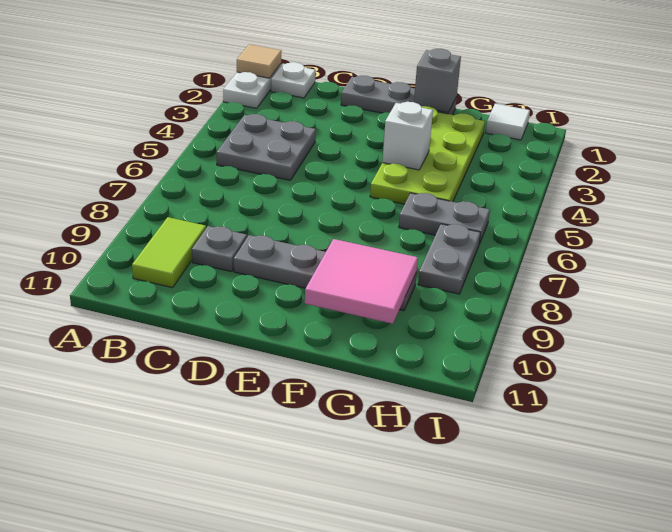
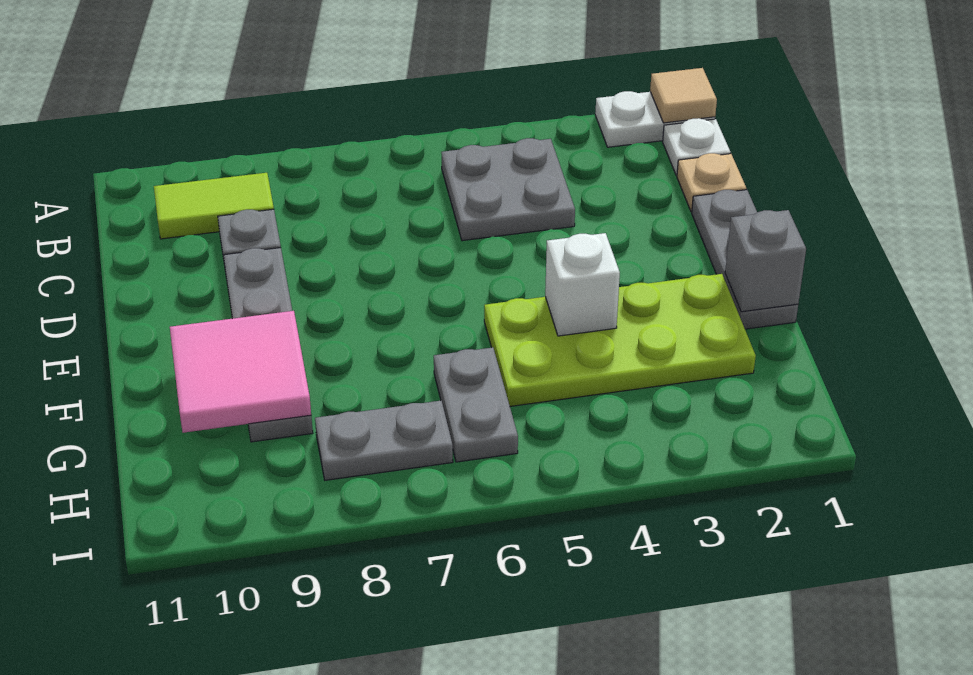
none -> tan plate C1 level 1
white tile H1 level 1 -> none

